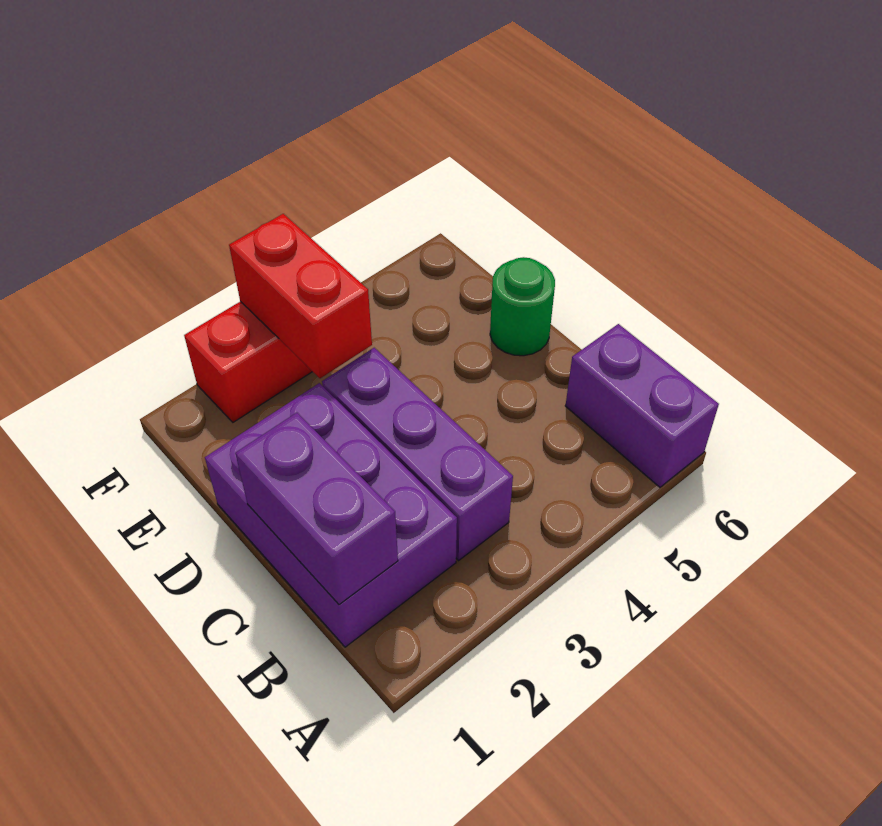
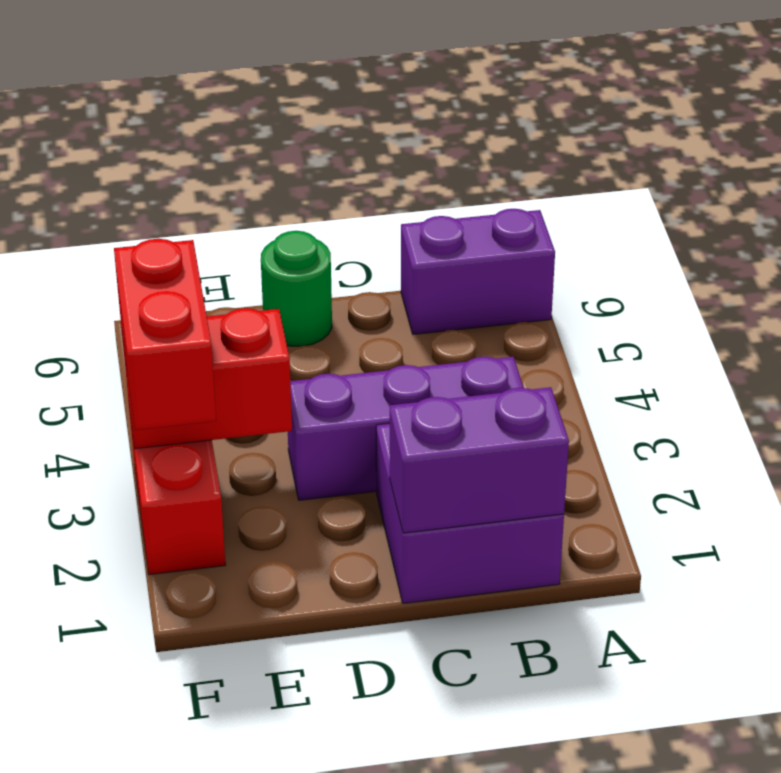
purple brick B1:D2 level 1 -> purple brick B1:C2 level 1
none -> red brick F2:F3 level 3

